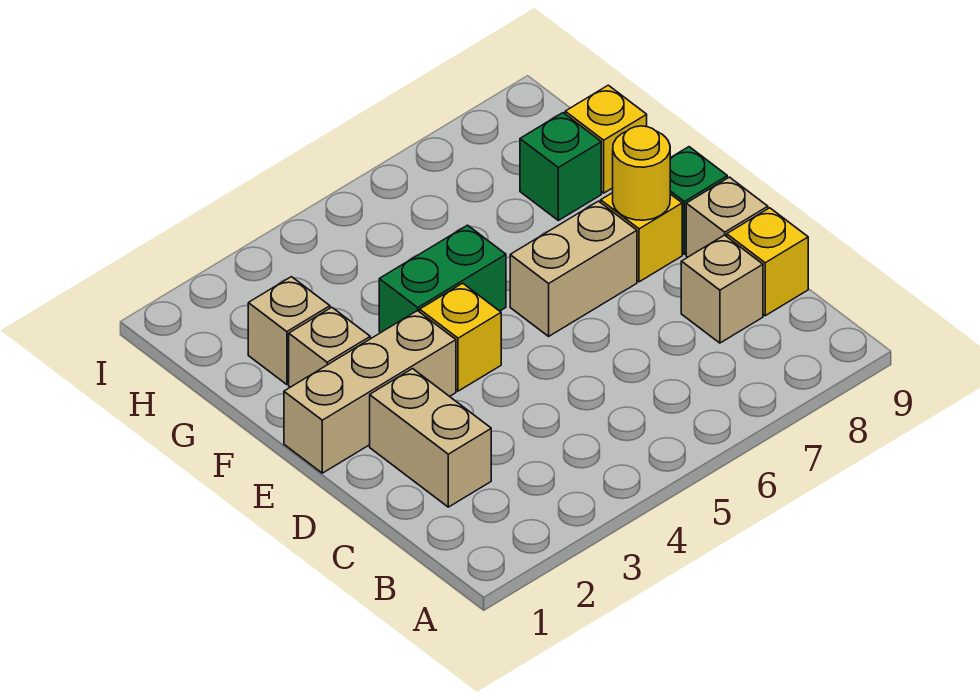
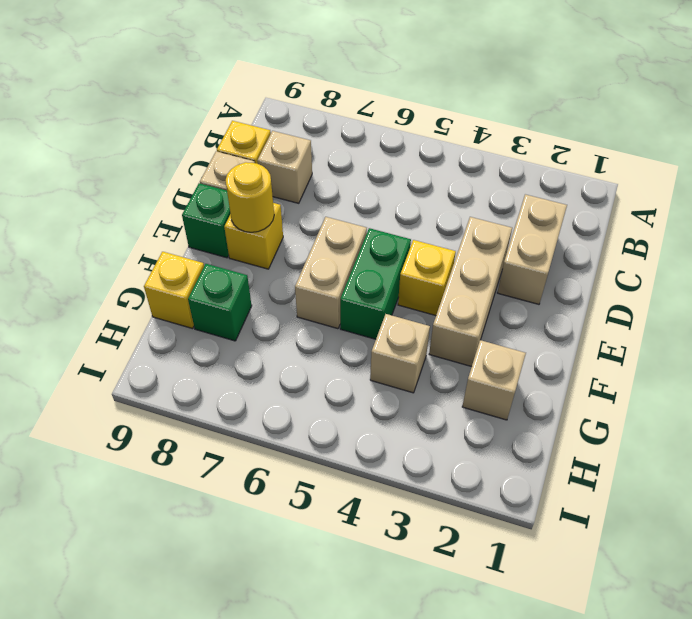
tan brick E1:E3 level 1 -> tan brick D3:F3 level 1
tan brick E6:E7 level 1 -> tan brick E6:F6 level 1
tan brick F2 level 1 -> tan brick G4 level 1
green brick F4:F5 level 1 -> green brick E5:F5 level 1

